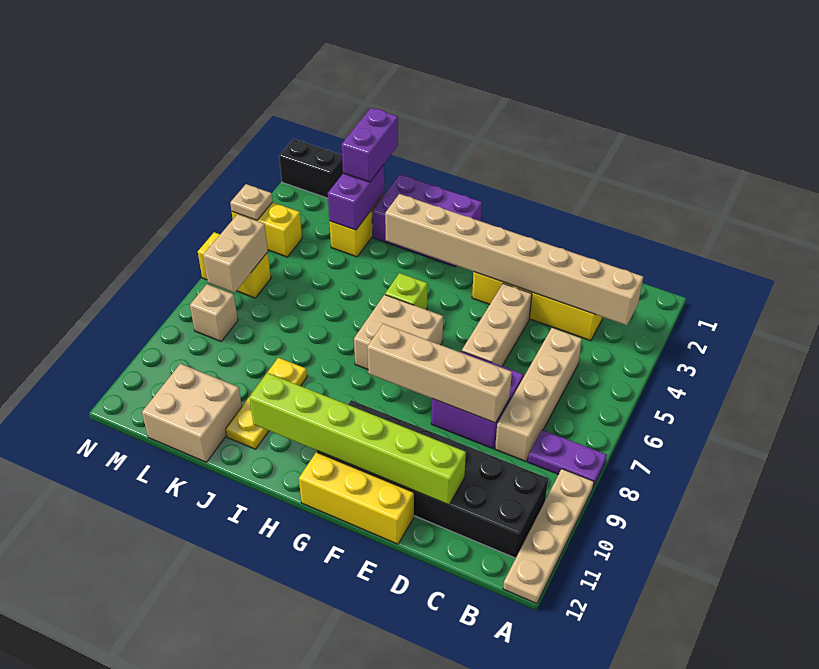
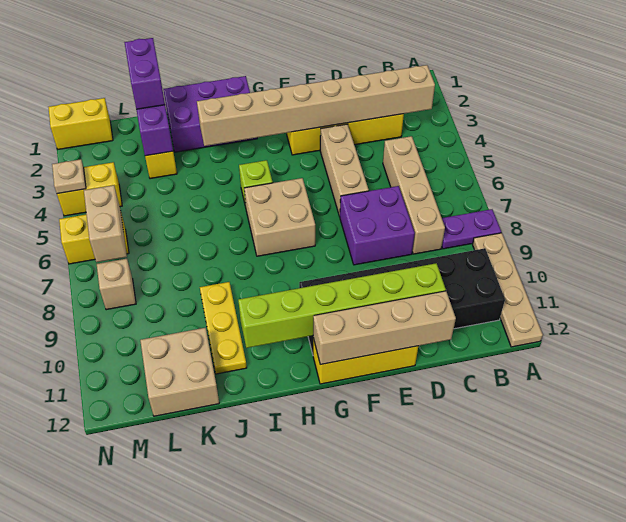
tan brick D8:G8 level 2 -> tan brick D12:G12 level 2
black brick M1:N1 level 1 -> yellow brick M1:N1 level 1

